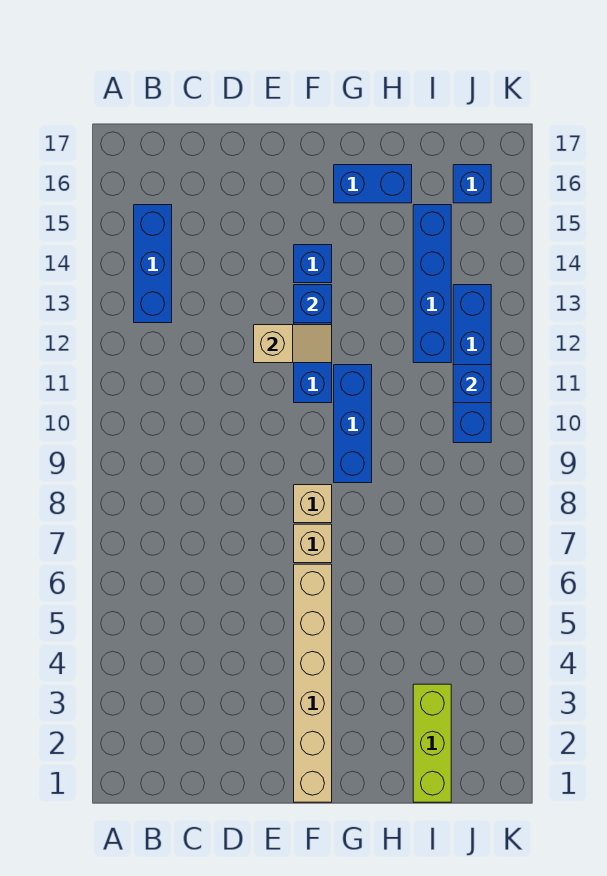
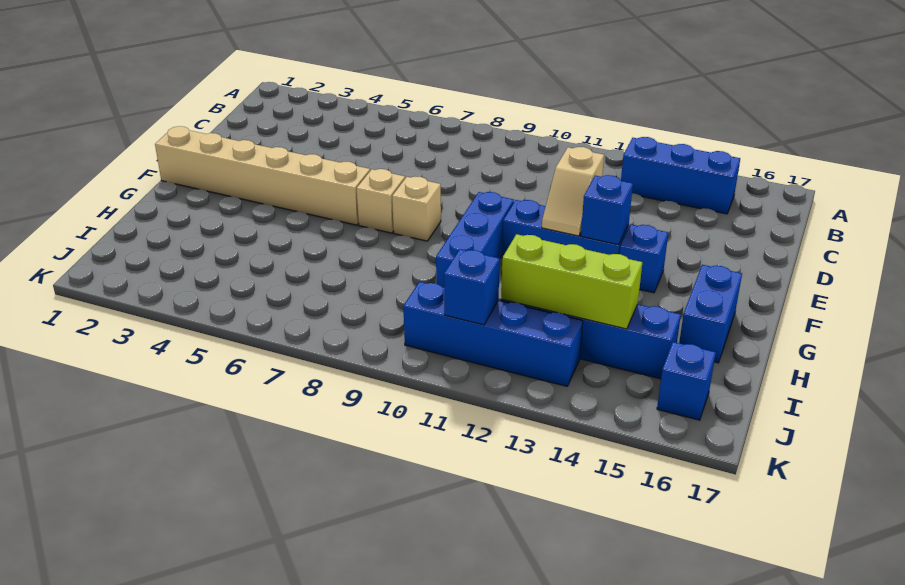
blue brick G9:G11 level 1 -> blue brick F10:H10 level 1
lime brick I1:I3 level 1 -> lime brick I12:I14 level 2

